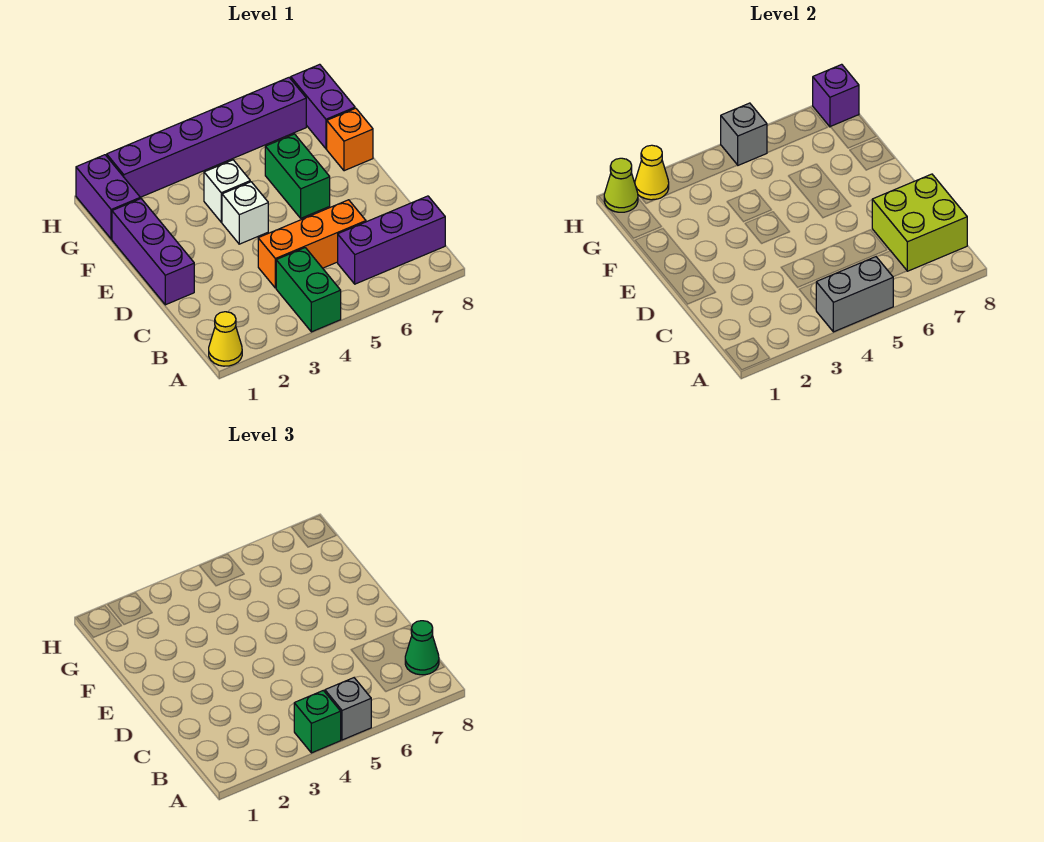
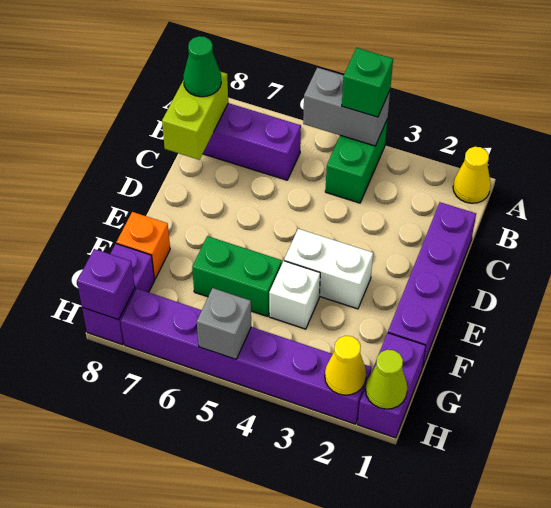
grey brick A5 level 3 -> none
lime brick B7:C8 level 2 -> lime brick B8:C8 level 2
orange brick C4:C6 level 1 -> none
purple brick D1:F1 level 1 -> purple brick C1:F1 level 1
white brick E4 level 1 -> white brick E3:E4 level 1
green brick E6:F6 level 1 -> green brick F5:F6 level 1

